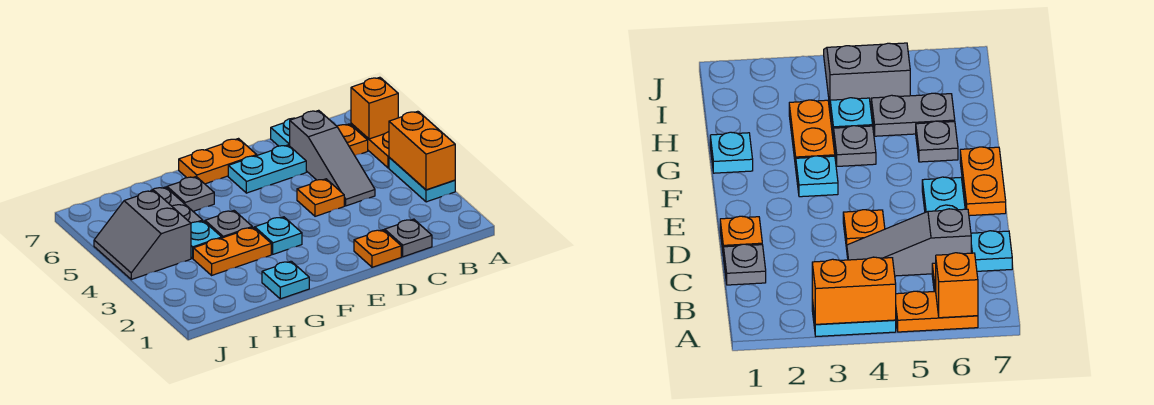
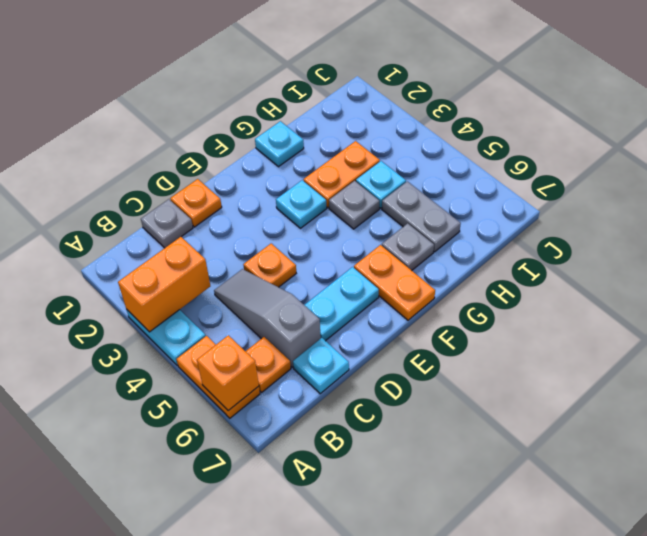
orange brick A3:A4 level 2 -> orange brick A3:B3 level 2
orange plate E7:F7 level 1 -> orange plate F6:F7 level 1
grey slope I4:J5 level 1 top I -> none

